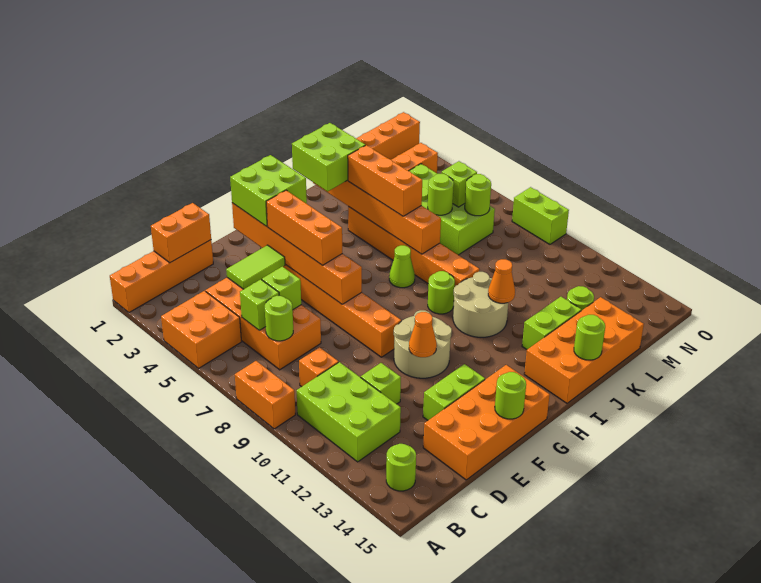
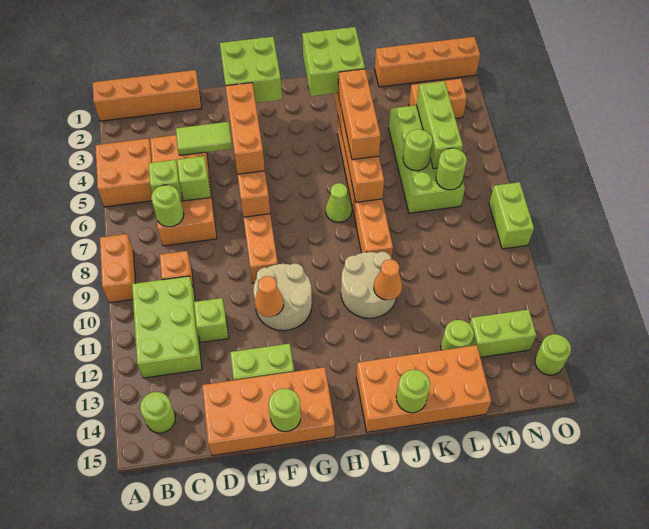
orange brick C1:D1 level 2 -> none
lime round brick I9 level 1 -> lime round brick O14 level 1
lime brick J13:K13 level 1 -> lime brick M13:N13 level 1
lime brick M6 level 2 -> lime brick M4:M6 level 2

